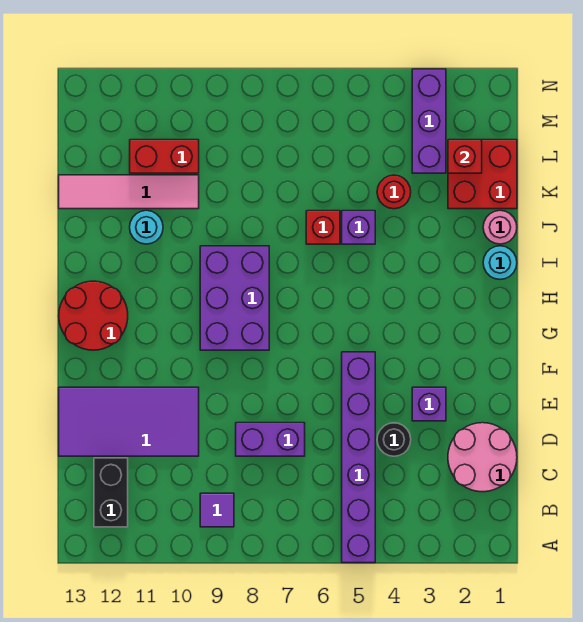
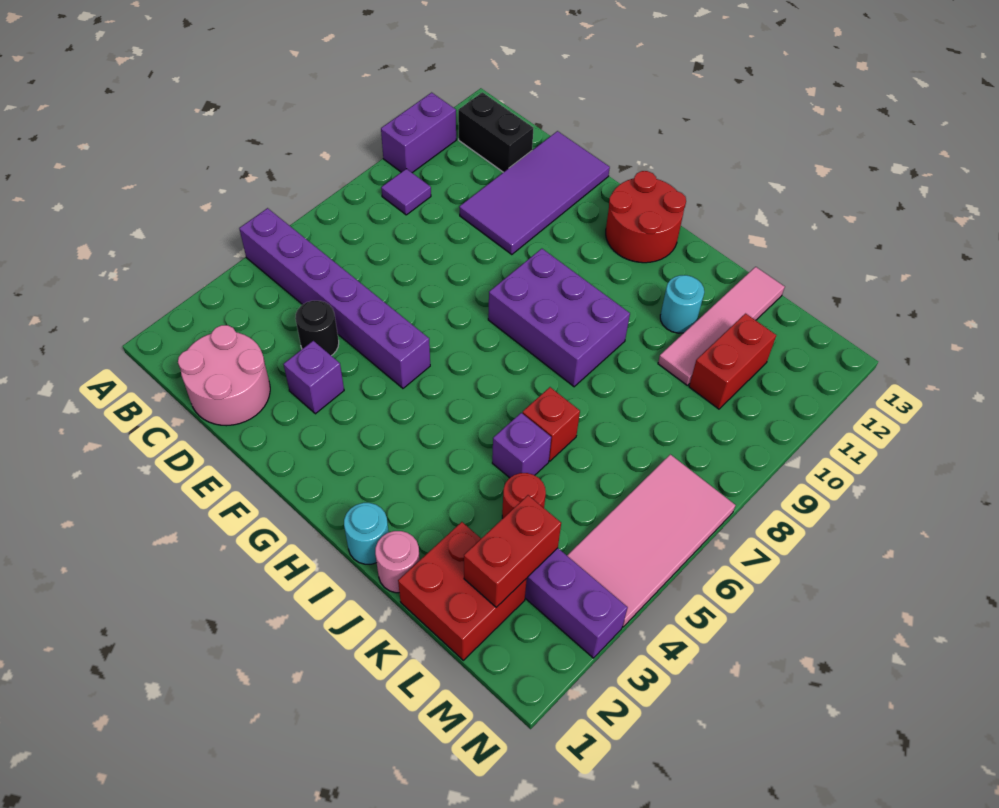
purple brick D7:D8 level 1 -> purple brick A10:A11 level 1
red brick L2 level 2 -> red brick L2:L3 level 2
none -> pink tile M4:N7 level 1

